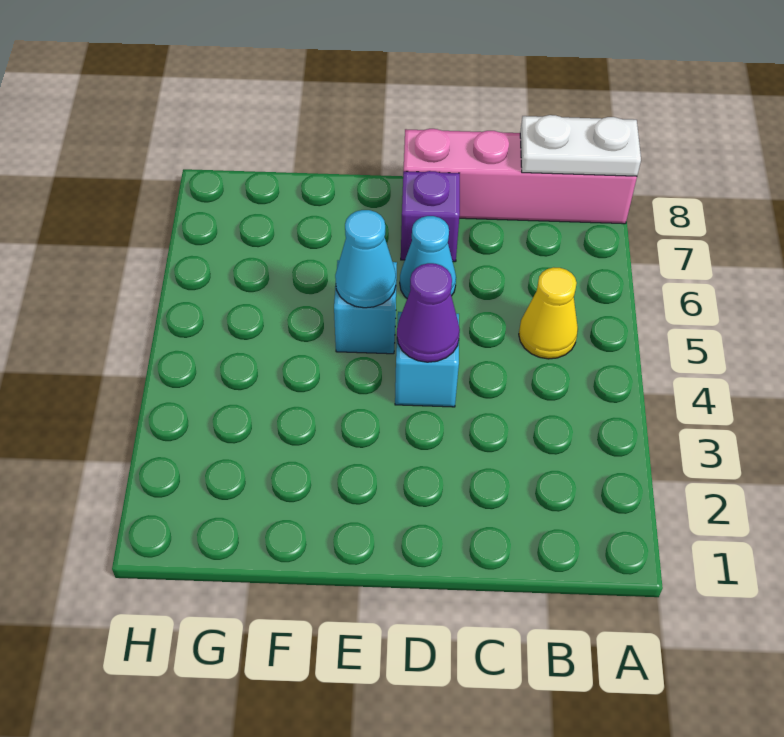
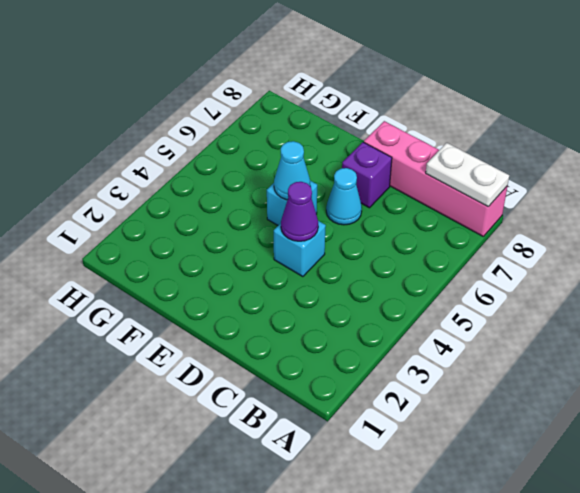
yellow cone B5 level 1 -> none

